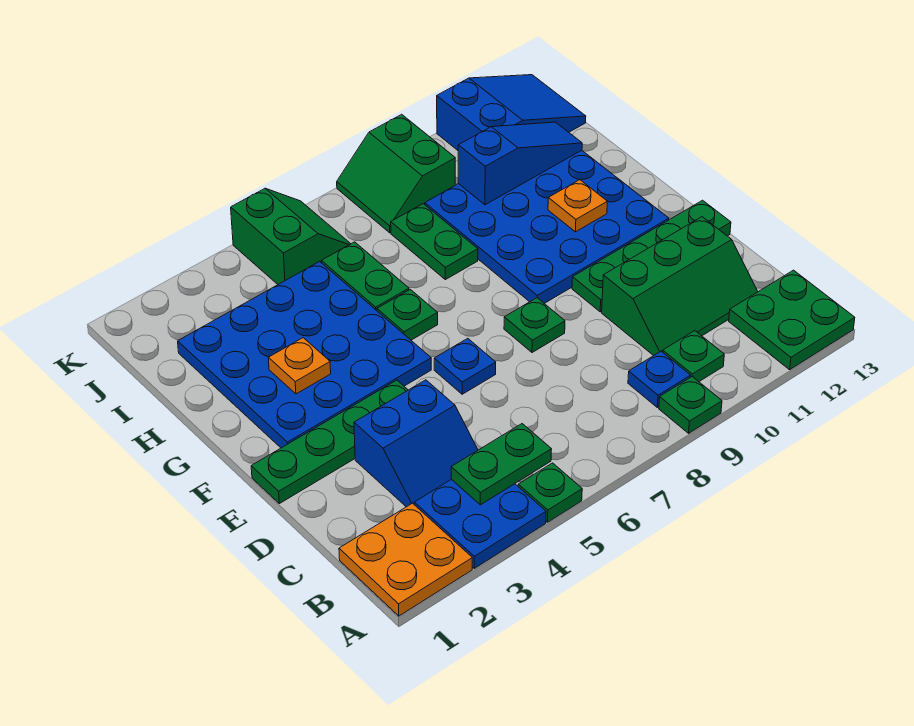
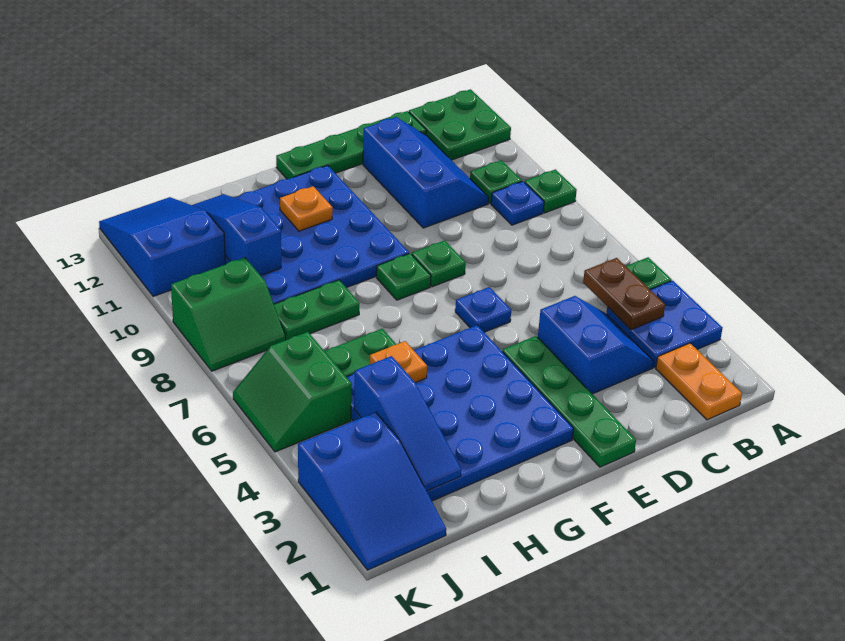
orange plate A1:B2 level 1 -> orange plate B1:B2 level 1
green plate B4:B5 level 2 -> brown plate B4:B5 level 2
green slope C10:D12 level 1 top D -> blue slope C10:D12 level 1 top D
green plate E10:E13 level 1 -> green plate C13:F13 level 1
orange plate G3 level 2 -> orange plate H5 level 2
green plate G6 level 1 -> green plate F8 level 1
none -> blue slope I2:I4 level 2 top 4
none -> blue slope J1:K3 level 1 top 3
green slope J5:K6 level 1 top 5 -> green slope J5:K6 level 1 top J

